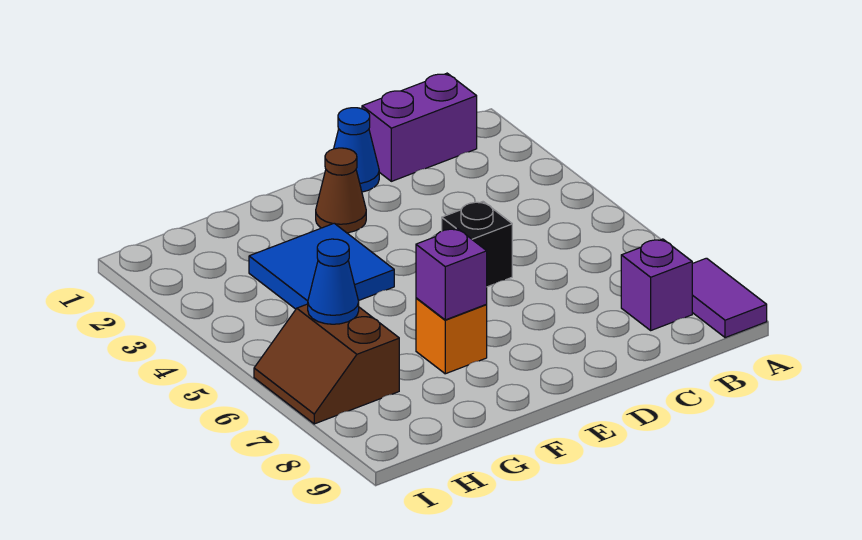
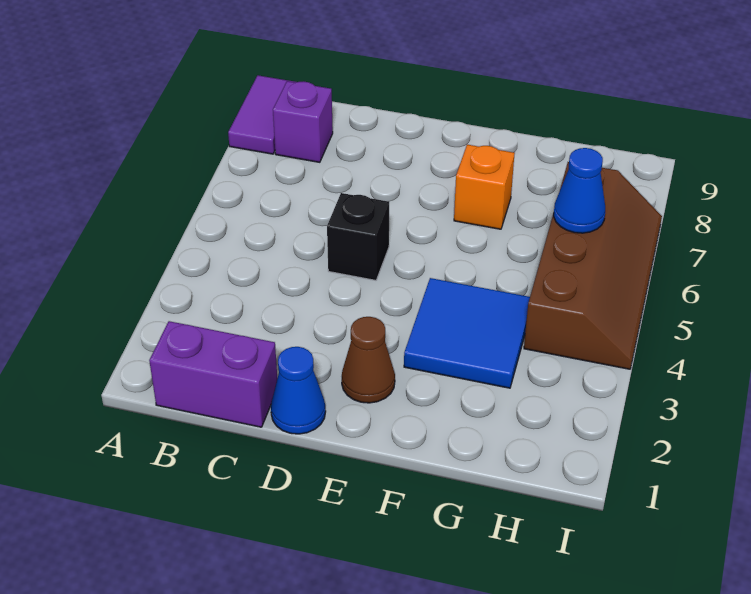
purple brick F7 level 2 -> none
brown slope H6:I7 level 1 top H -> brown slope H4:I7 level 1 top H

